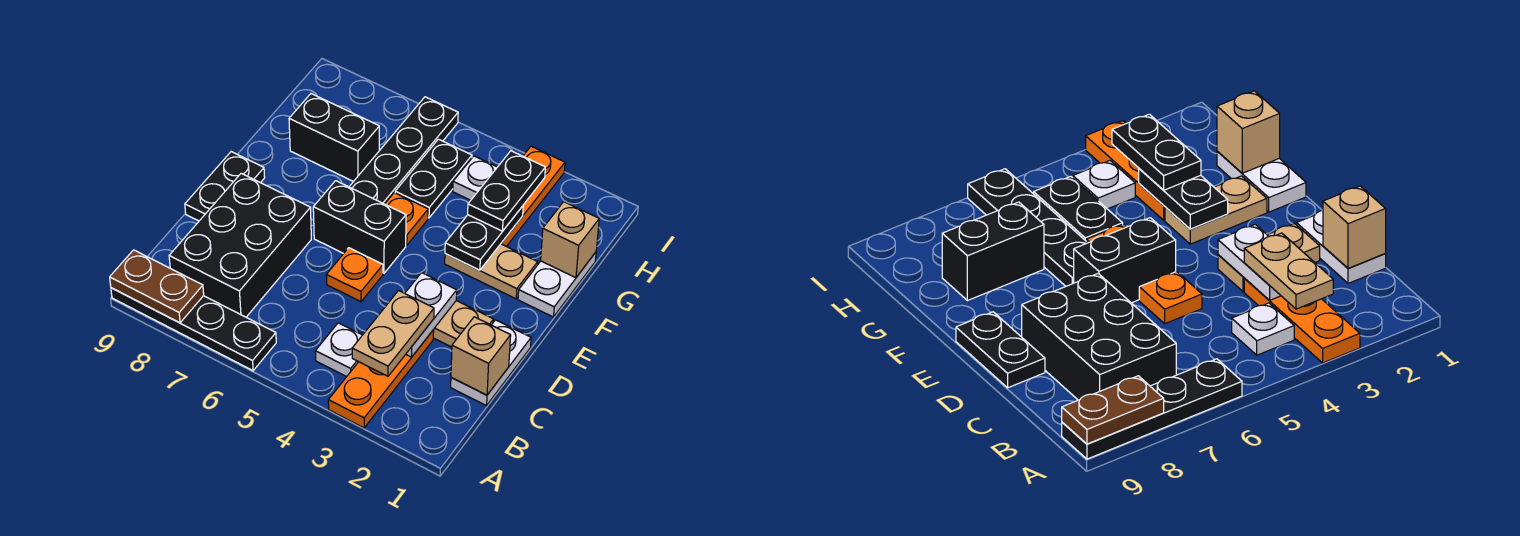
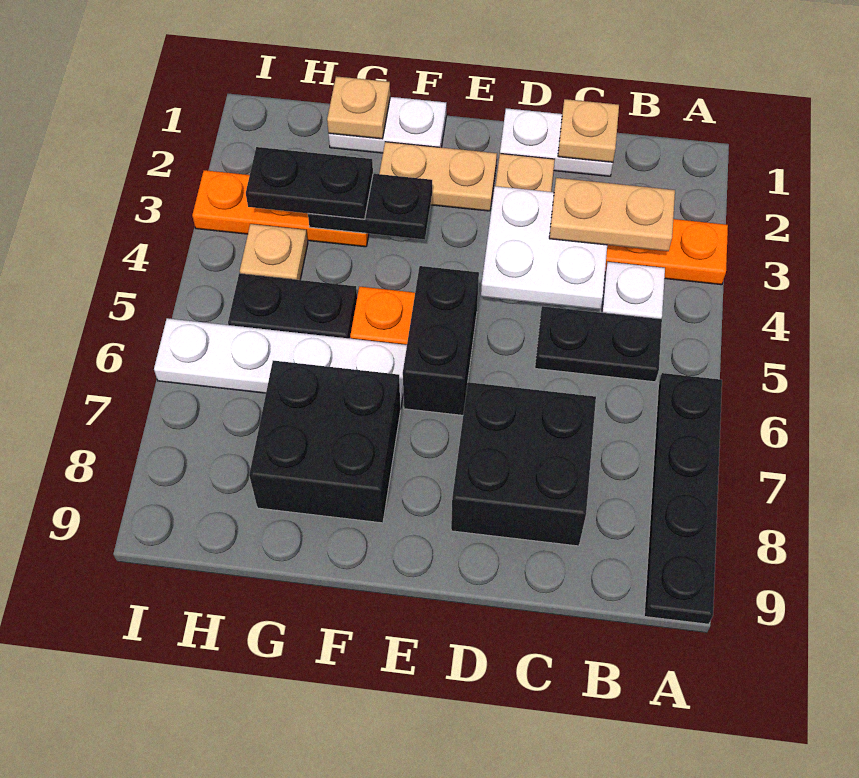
brown plate A8:A9 level 2 -> none
black brick B7:D8 level 1 -> black brick C7:D8 level 1
tan brick C1 level 2 -> tan plate C1 level 2
white plate C3:D3 level 2 -> white plate C3:D4 level 2
orange plate D5 level 1 -> none
black plate D9:E9 level 1 -> black plate B5:C5 level 1
tan plate F2:F3 level 1 -> tan plate E2:F2 level 1
black plate F6:I6 level 1 -> white plate F6:I6 level 1
tan brick G1 level 2 -> tan plate G1 level 2
black brick G7:G8 level 1 -> black brick F7:G8 level 1
white plate H4 level 1 -> tan plate H4 level 1

